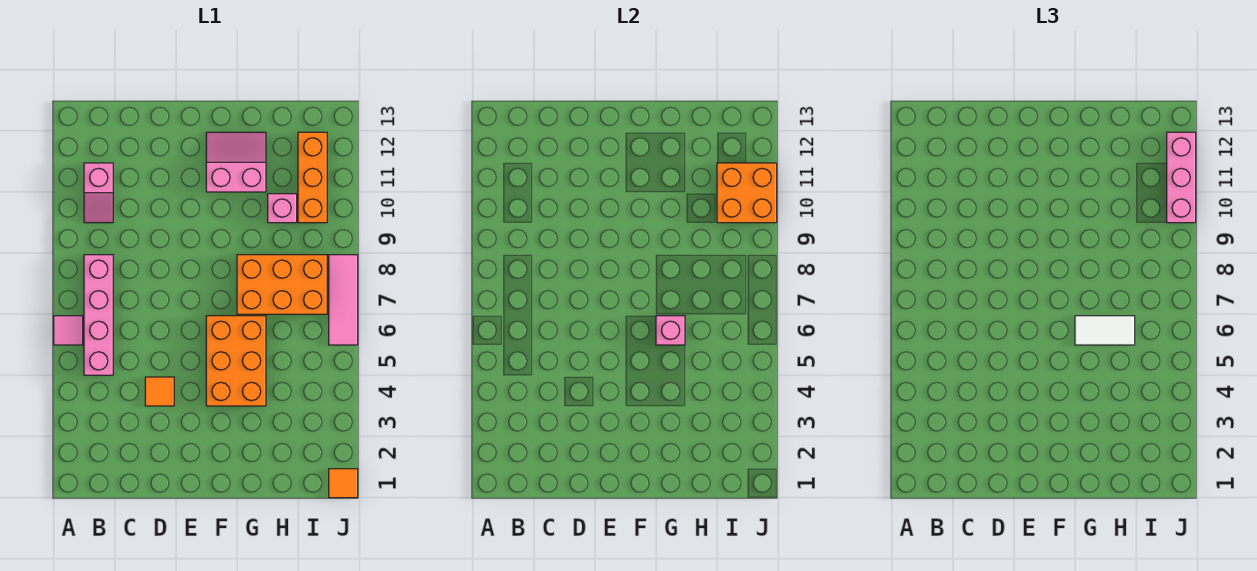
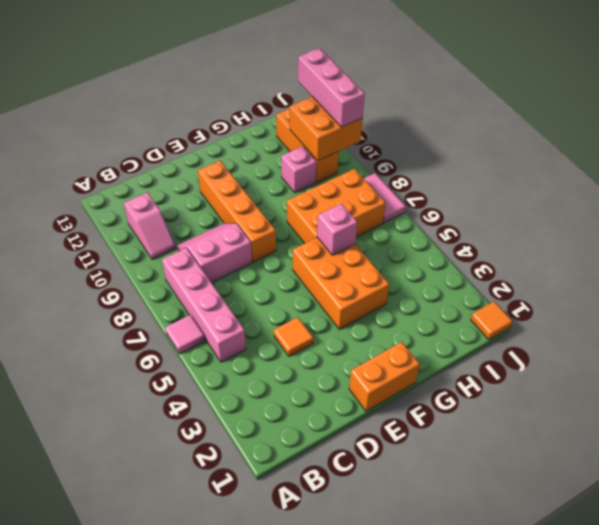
none -> orange brick E1:F1 level 1
none -> orange brick E8:E11 level 1
pink slope F11:G12 level 1 top 11 -> pink slope C8:D9 level 1 top 8
white tile G6:H6 level 3 -> none
pink tile J6:J8 level 1 -> pink tile J7:J8 level 1

